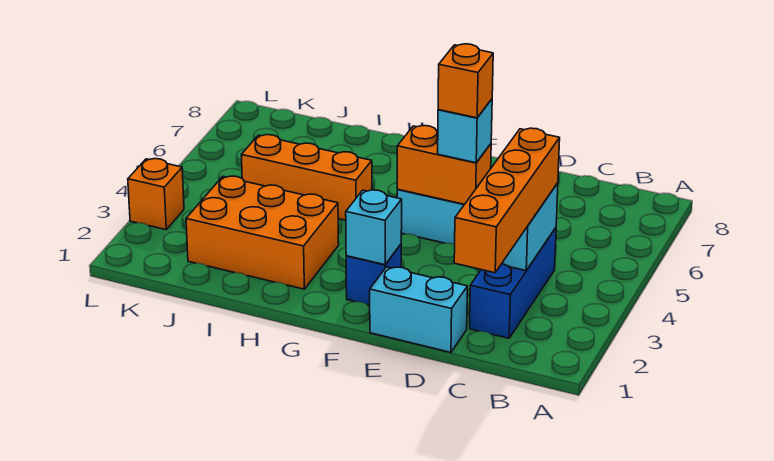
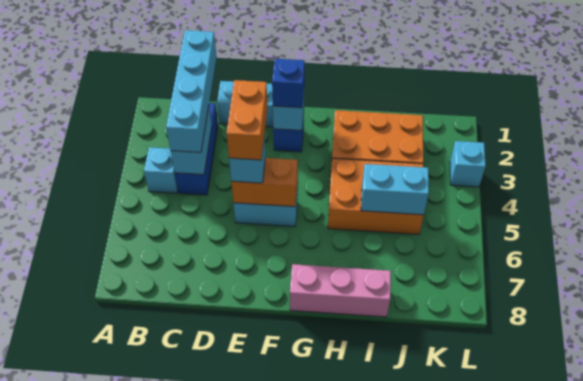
none -> cyan brick B4 level 1
orange brick C1:C4 level 3 -> cyan brick C1:C4 level 3
orange brick E5 level 4 -> orange brick E4:E5 level 4
none -> blue brick F2 level 3
none -> pink brick G8:I8 level 1
orange brick H5:J5 level 1 -> orange brick H4:J5 level 1
none -> cyan brick I5:J5 level 2
orange brick L3 level 1 -> cyan brick L3 level 1

